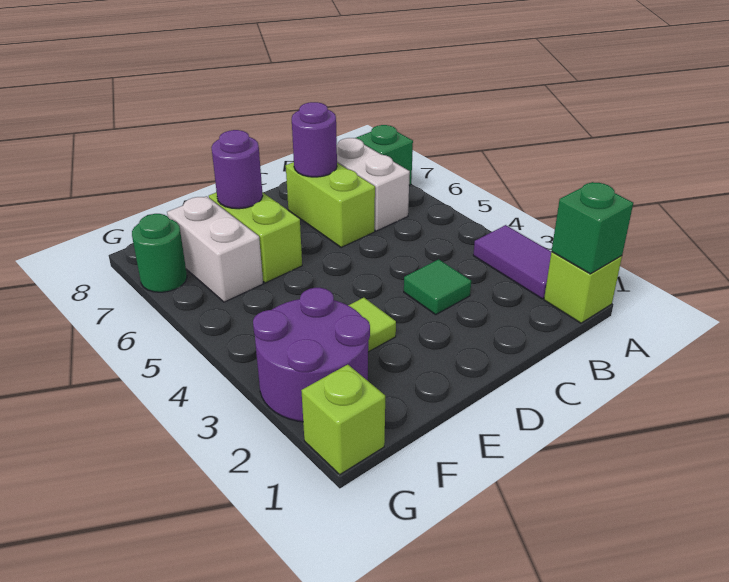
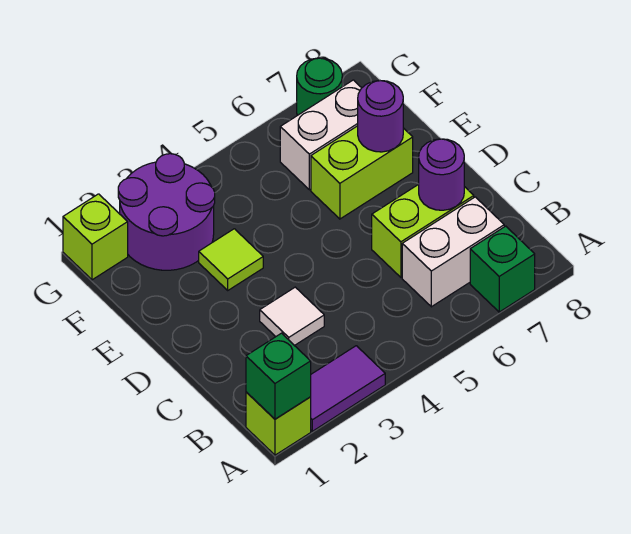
green tile C3 level 1 -> white tile C3 level 1

